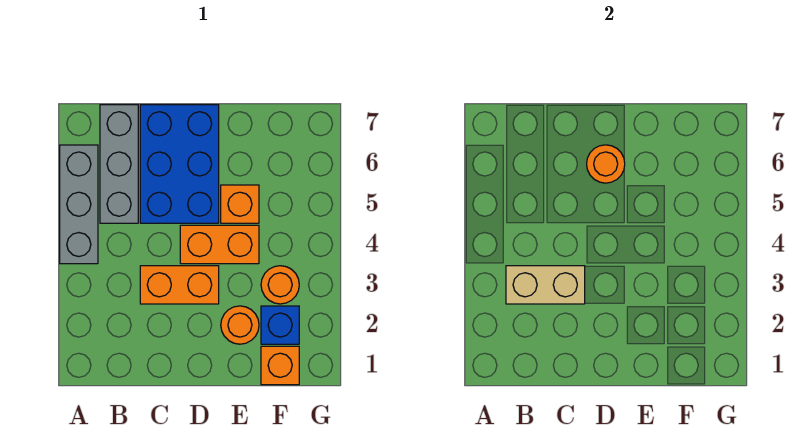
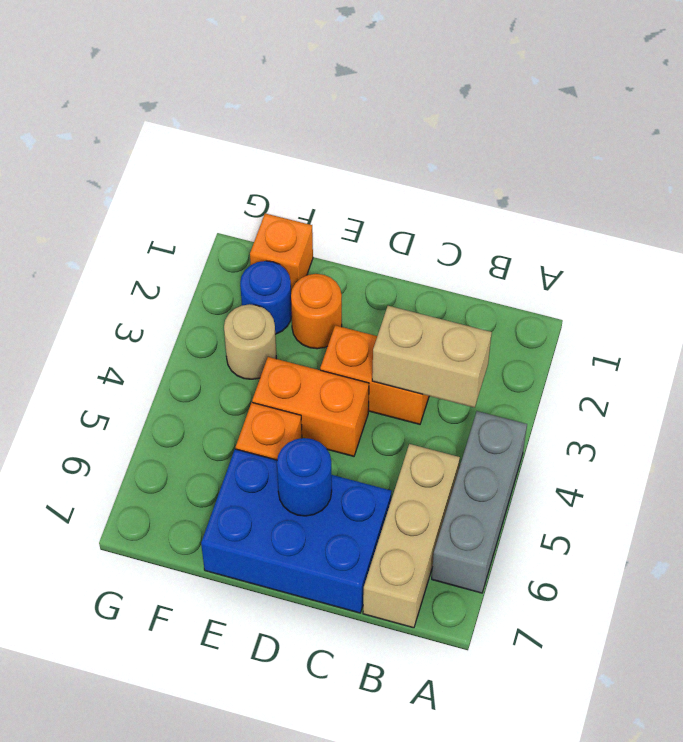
grey brick B5:B7 level 1 -> tan brick B5:B7 level 1
blue brick C5:D7 level 1 -> blue brick C6:E7 level 1
orange round brick D6 level 2 -> blue round brick D6 level 2
blue brick F2 level 1 -> blue round brick F2 level 1
orange round brick F3 level 1 -> tan round brick F3 level 1

